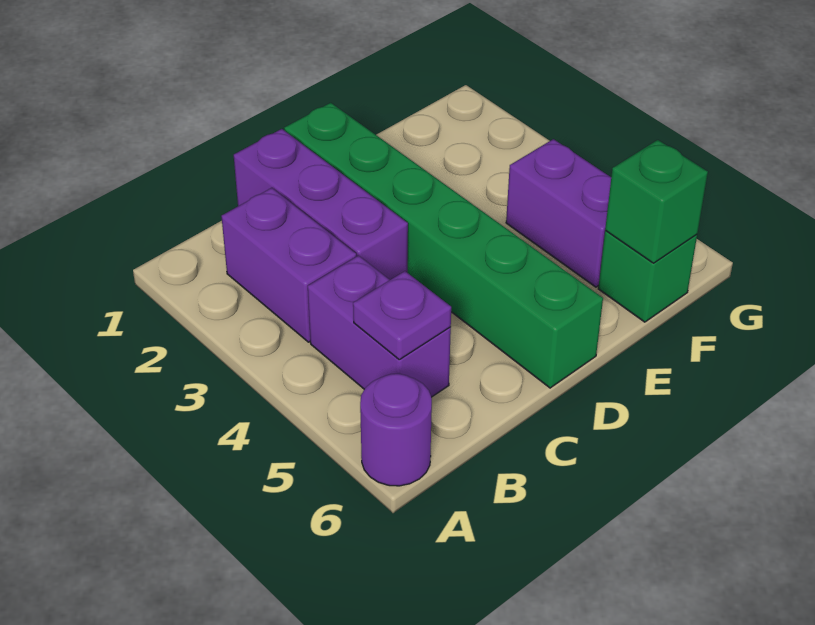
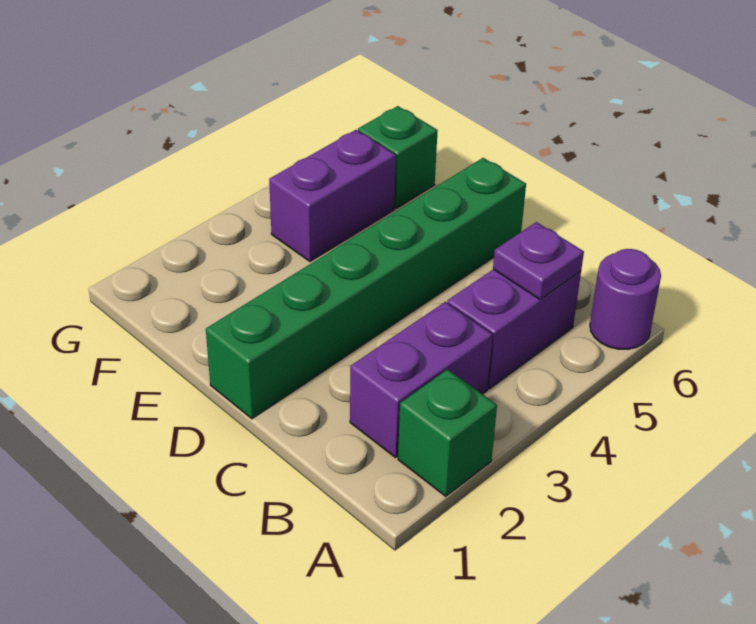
purple brick C1:C3 level 1 -> none
green brick F6 level 2 -> green brick A2 level 1

